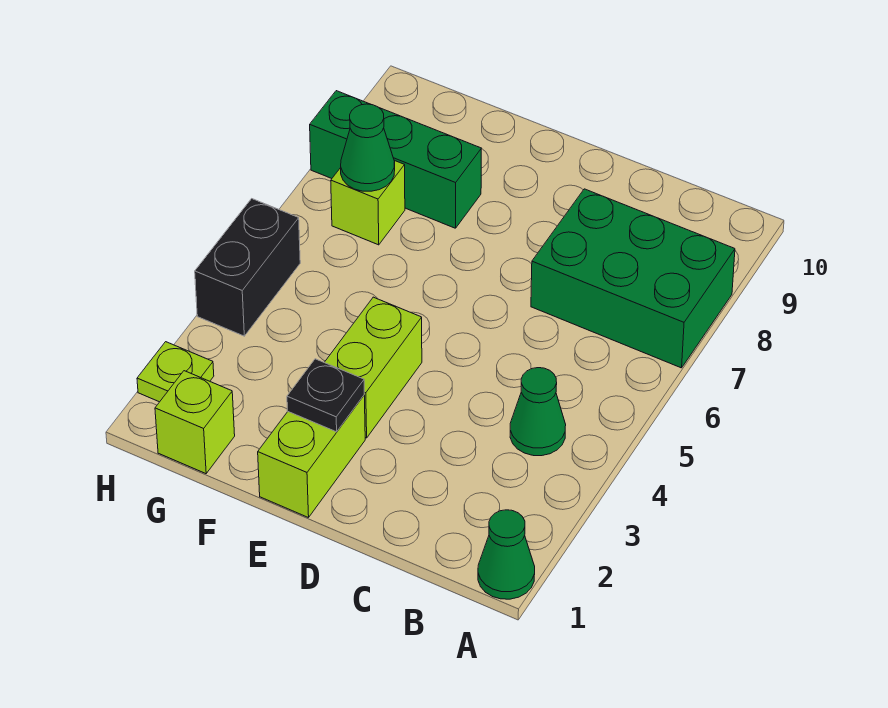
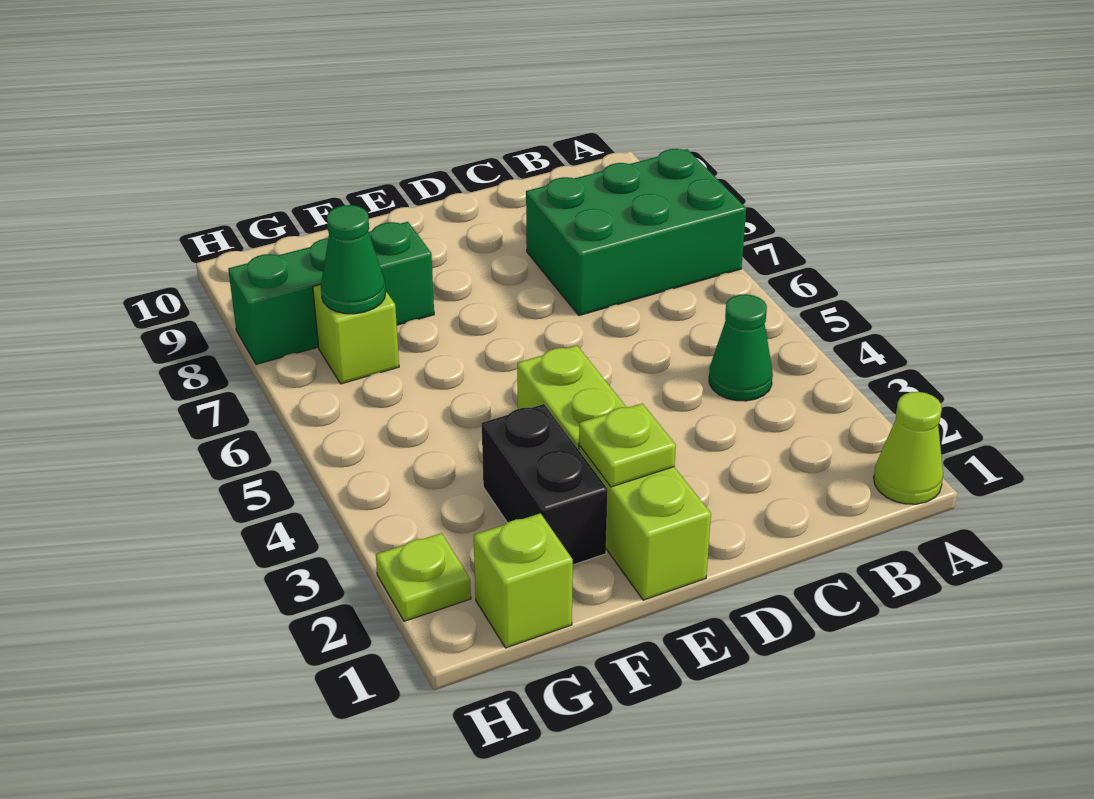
green cone A1 level 1 -> lime cone A1 level 1
black plate E2 level 2 -> lime plate E2 level 2
black brick H4:H5 level 1 -> black brick F2:F3 level 1

